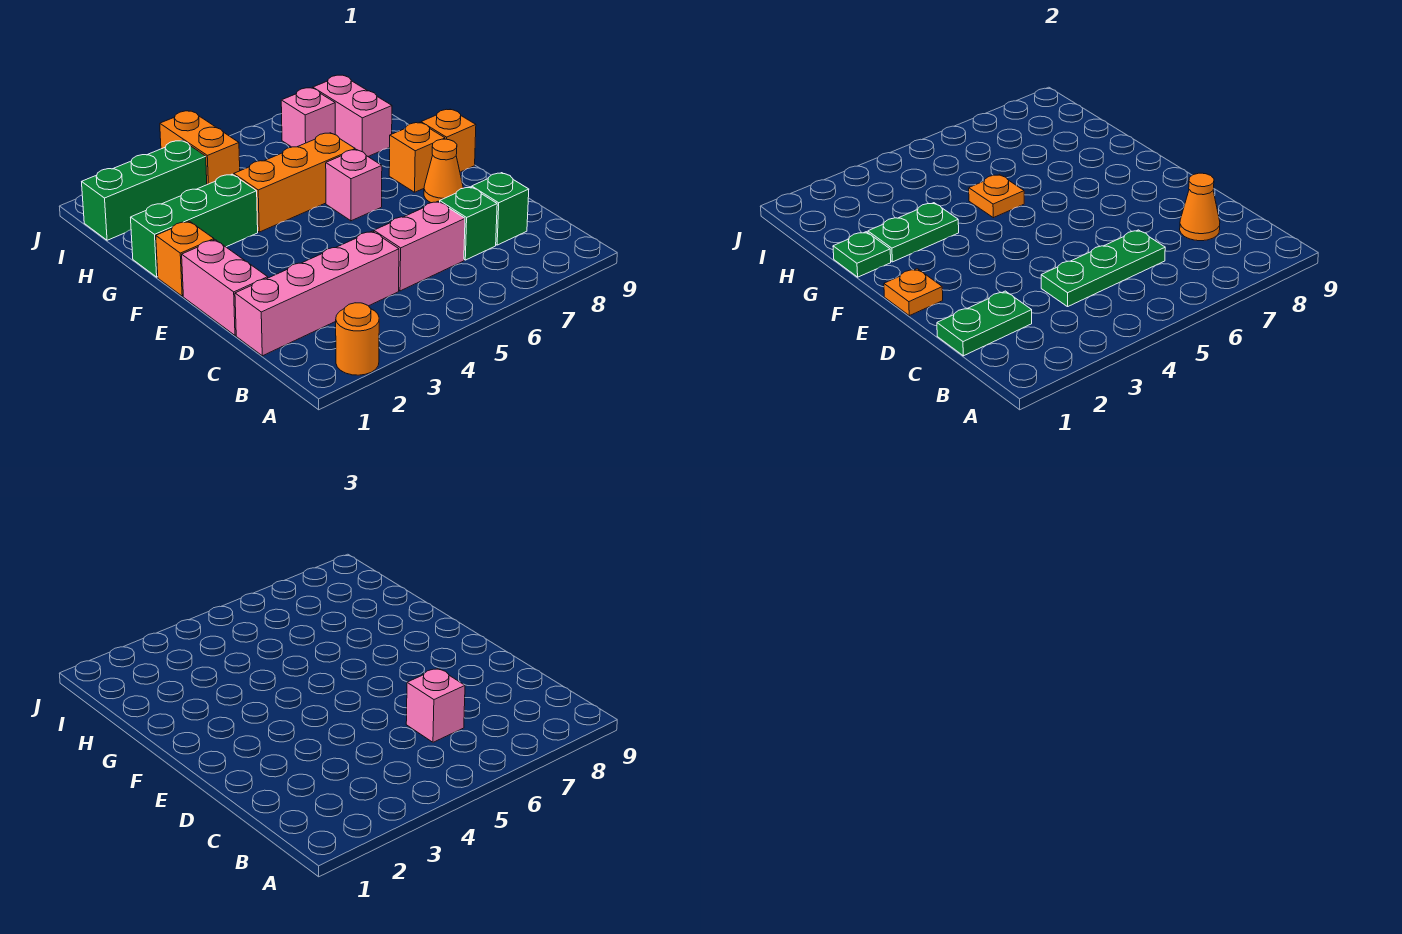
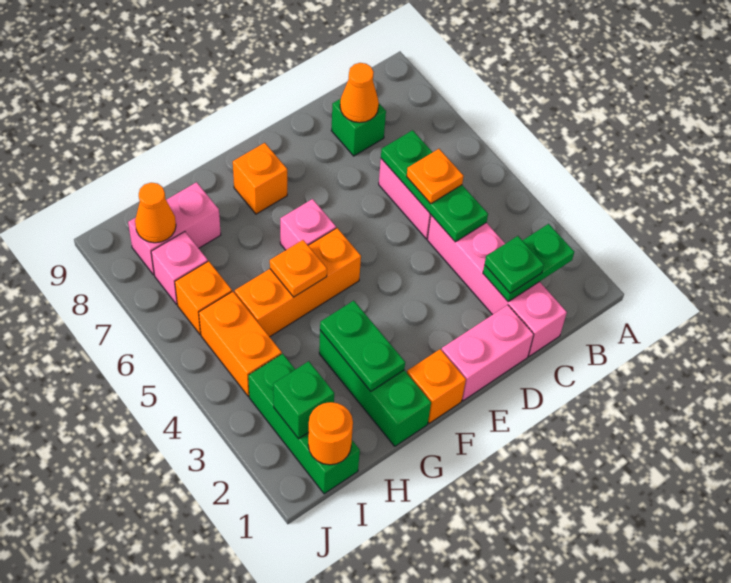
orange round brick A2 level 1 -> orange round brick I1 level 2
green plate C1:C2 level 2 -> green plate B2:C2 level 2
pink brick C6 level 3 -> none
green brick C7 level 1 -> green brick I2 level 2
orange plate E1 level 2 -> orange plate C5 level 3
orange cone E8 level 1 -> orange cone I8 level 2
orange brick F9 level 1 -> orange brick I6 level 1
green plate G1 level 2 -> green plate C2 level 3
orange brick G4:G6 level 1 -> orange brick F5:H5 level 1
orange brick I4:J4 level 1 -> orange brick I4:I5 level 1

